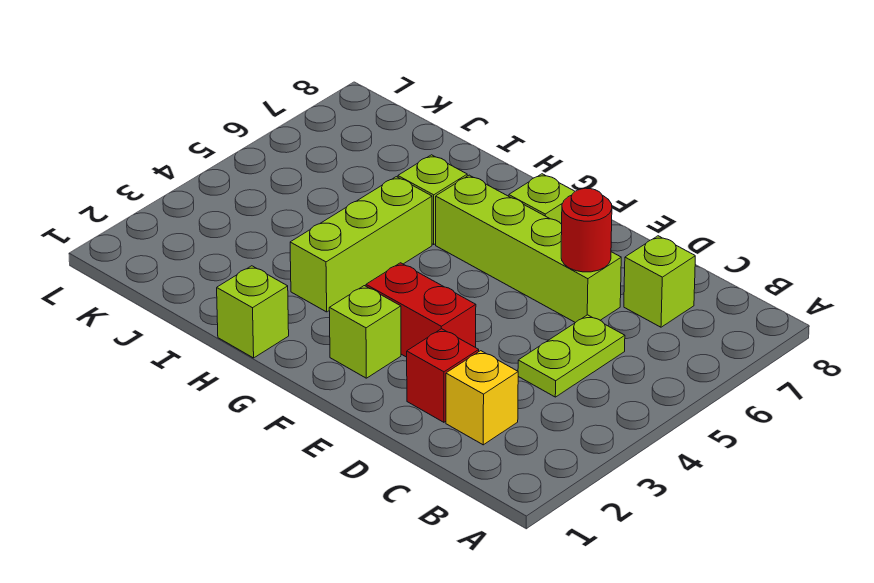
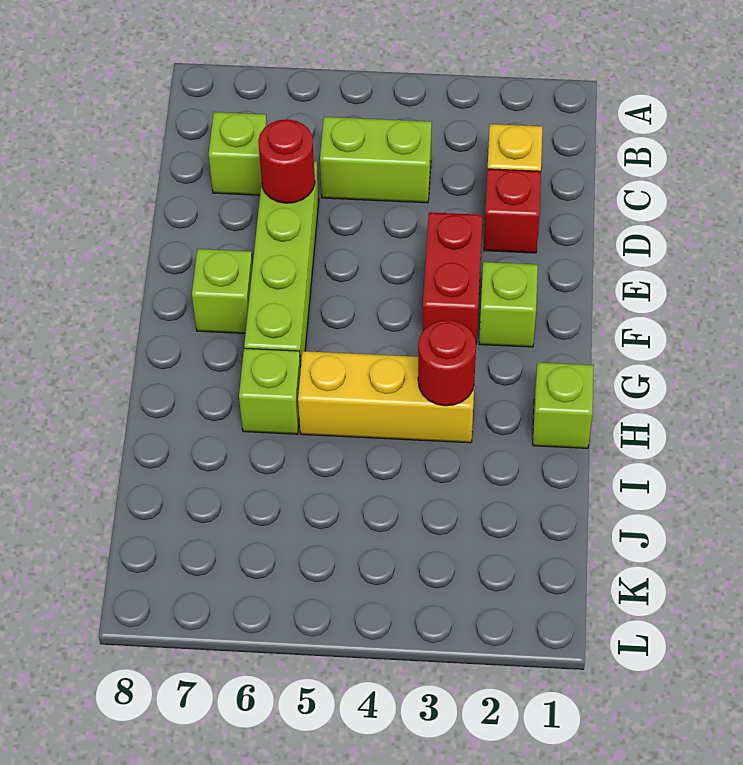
lime plate C4:C5 level 1 -> lime brick C4:C5 level 1
lime brick H3:H5 level 1 -> yellow brick H3:H5 level 1
none -> red round brick H3 level 2

